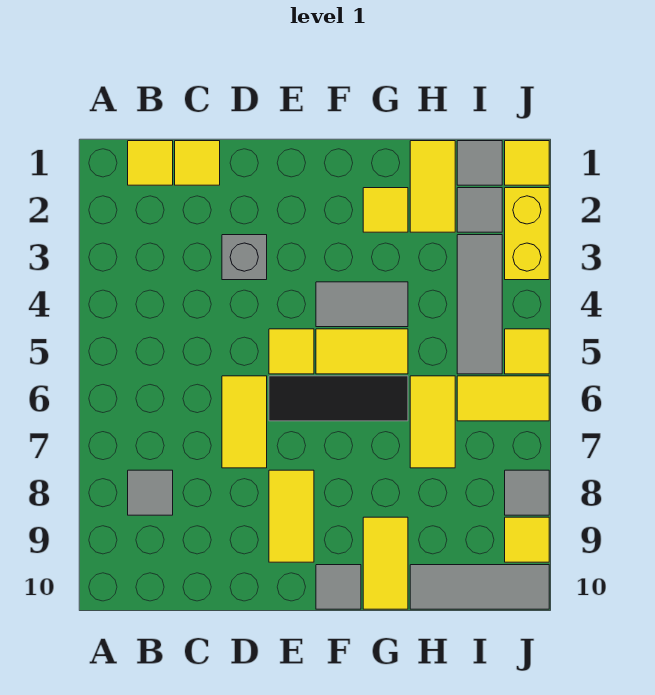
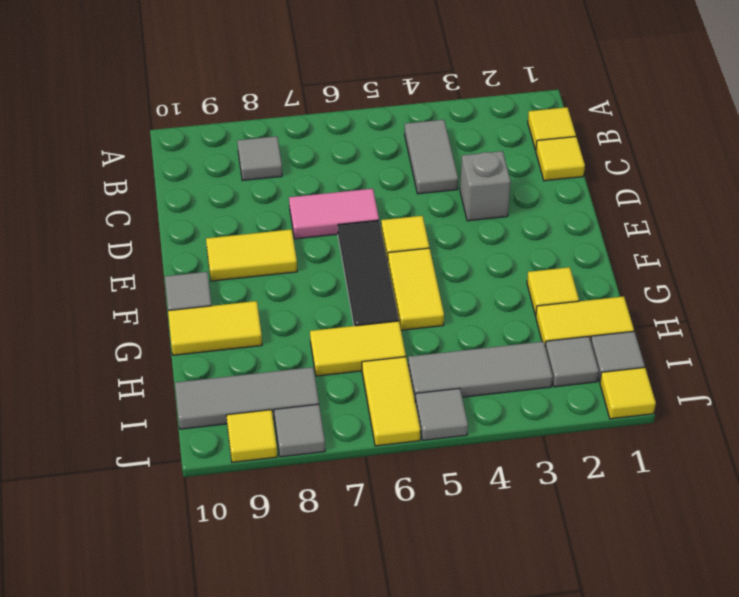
yellow tile D6:D7 level 1 -> pink tile D6:D7 level 1
grey tile F4:G4 level 1 -> grey tile B4:C4 level 1
grey tile H10:J10 level 1 -> grey tile I8:I10 level 1
yellow brick J2:J3 level 1 -> none
yellow tile J5 level 1 -> grey tile J5 level 1

